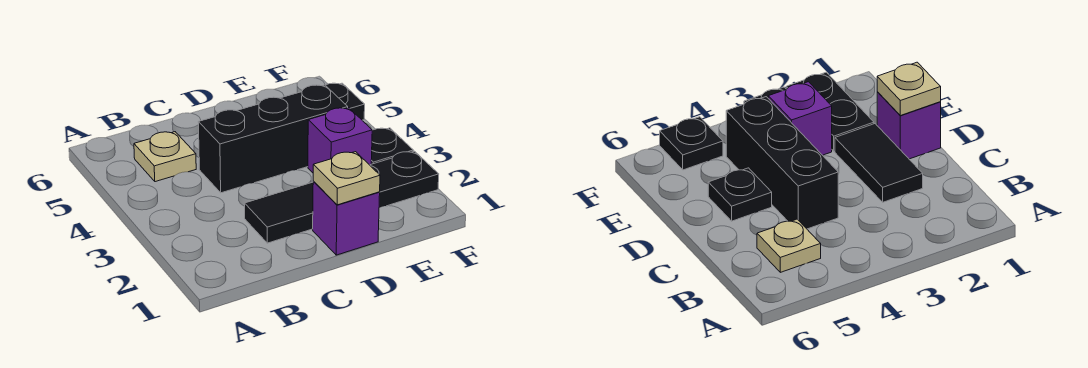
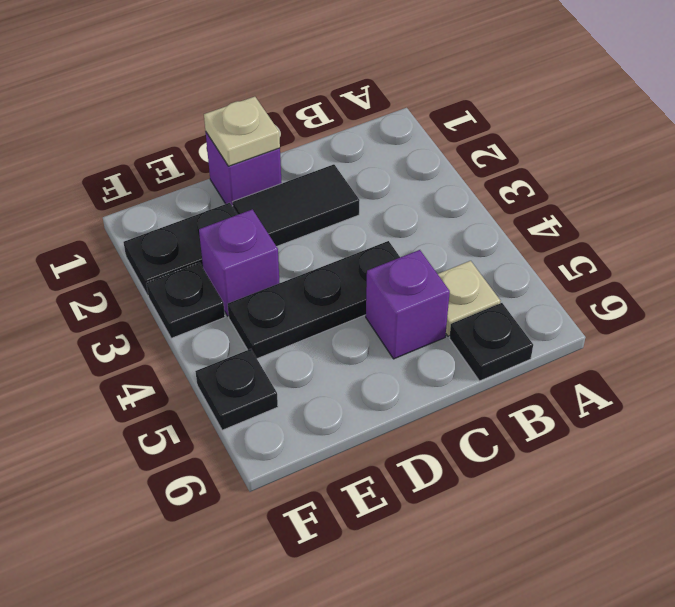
black brick C4:E4 level 1 -> black plate C4:E4 level 1
none -> purple brick C5 level 1
black plate D5 level 1 -> black plate B6 level 1

